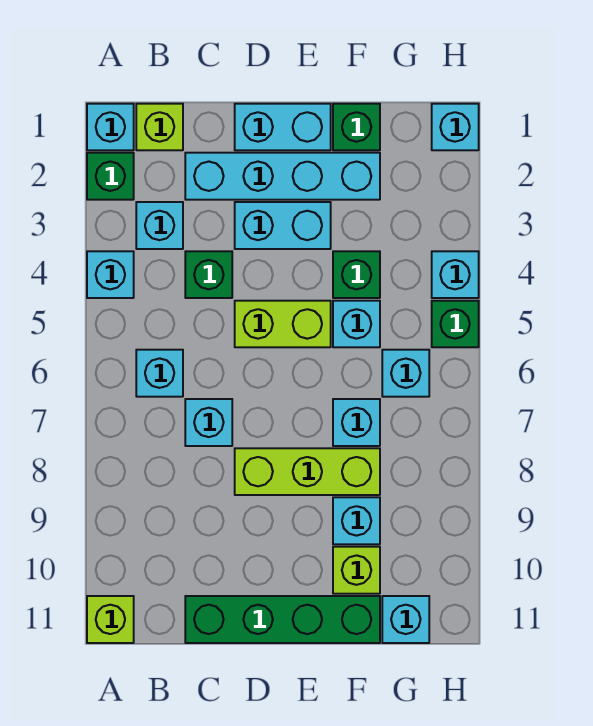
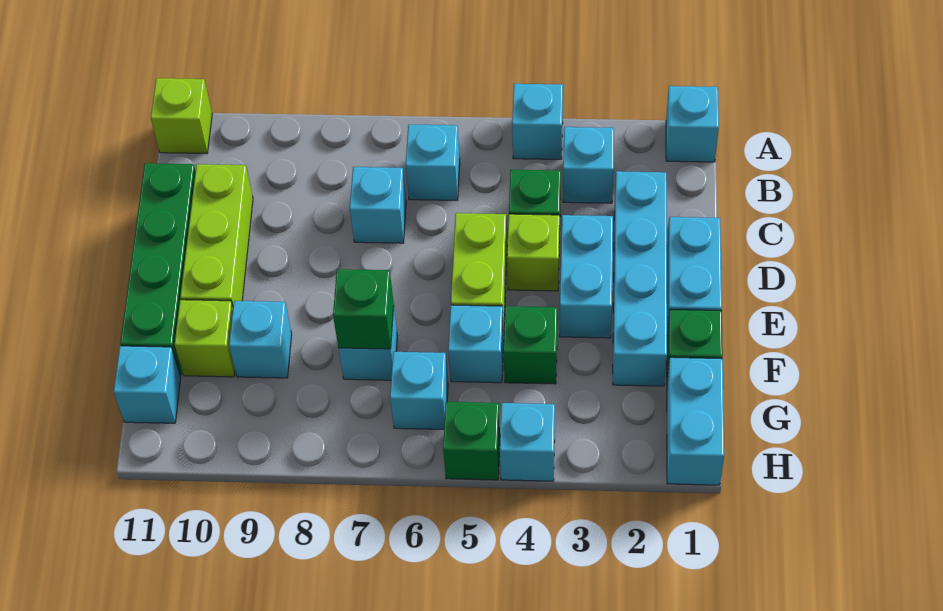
green brick A2 level 1 -> green brick F7 level 2
lime brick B1 level 1 -> lime brick D4 level 1
lime brick D8:F8 level 1 -> lime brick C10:E10 level 1
cyan brick H1 level 1 -> cyan brick G1:H1 level 1

